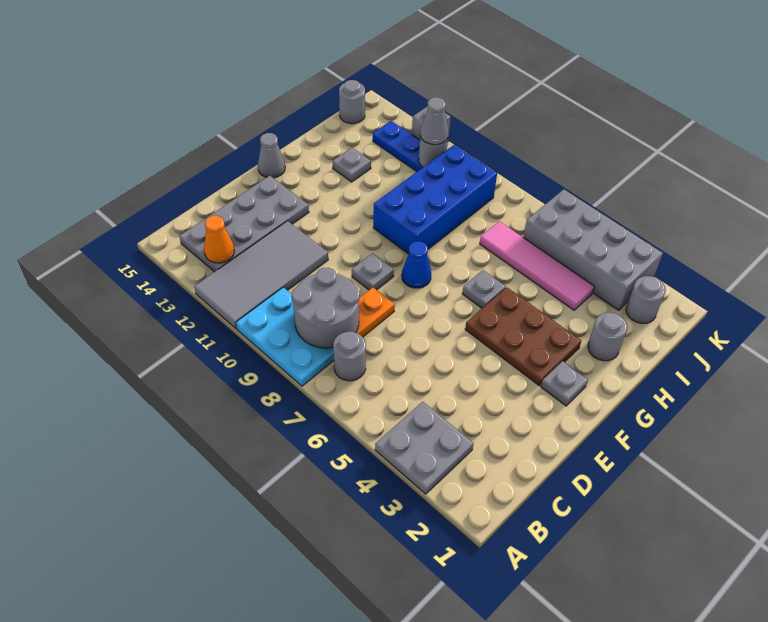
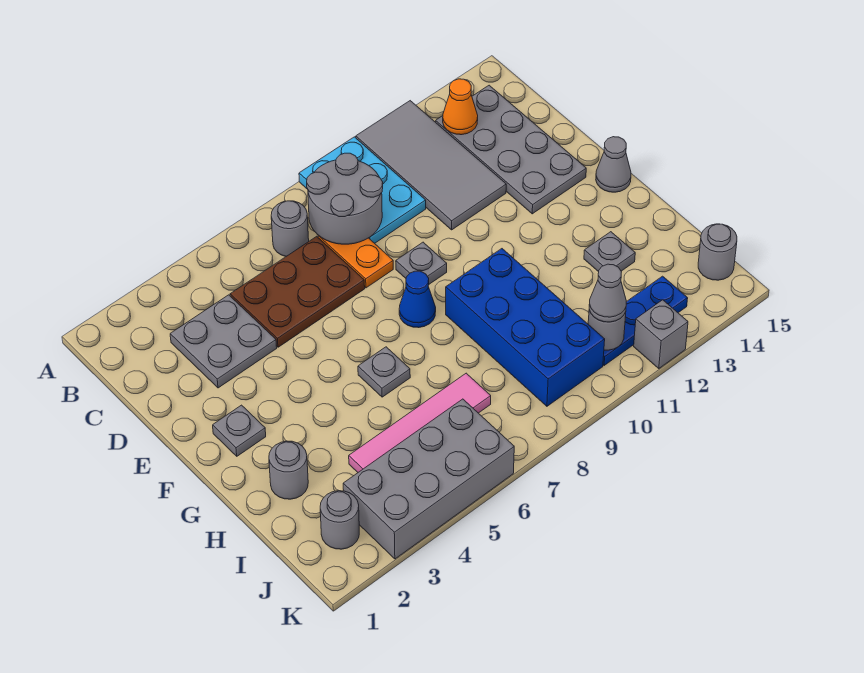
grey plate A3:B4 level 1 -> grey plate C3:D4 level 1
cyan plate A8:B10 level 1 -> cyan plate A9:C10 level 1
brown plate F3:G5 level 1 -> brown plate C5:D7 level 1

